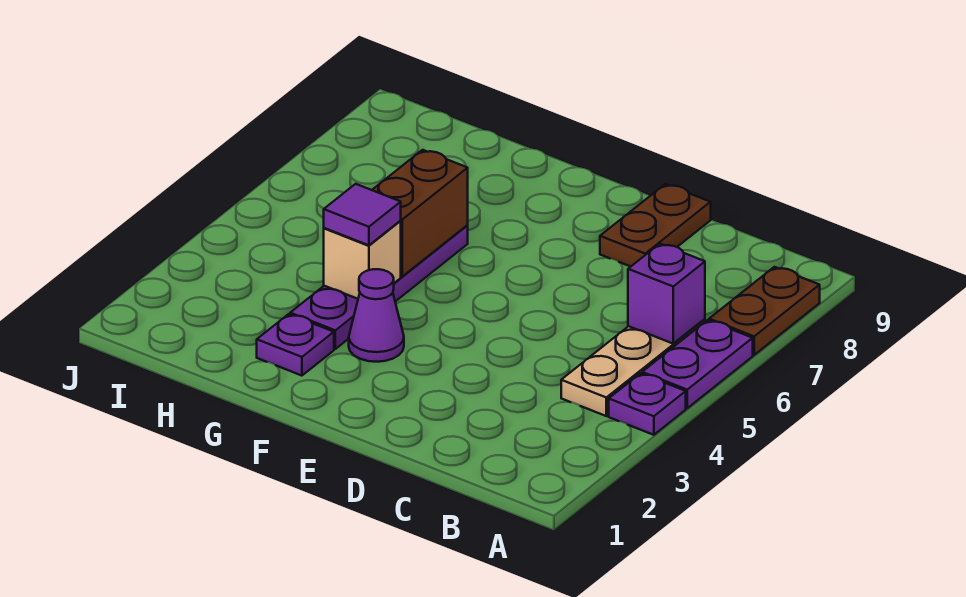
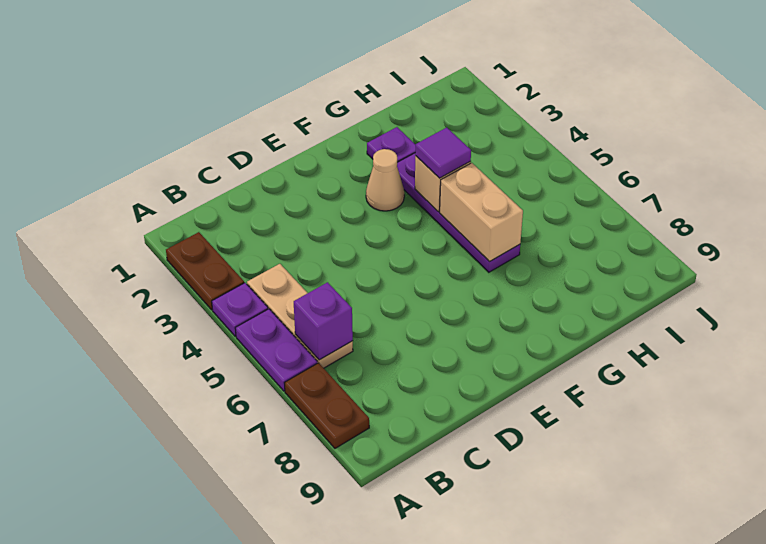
brown plate D8:D9 level 1 -> brown plate A2:A3 level 1
purple cone F3 level 1 -> tan cone F3 level 1
brown brick G5:G6 level 2 -> tan brick G5:G6 level 2

